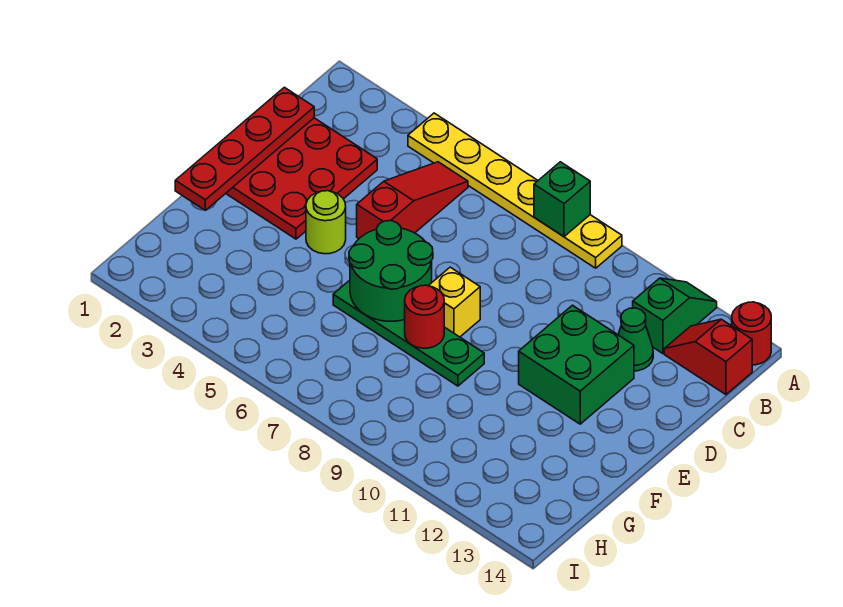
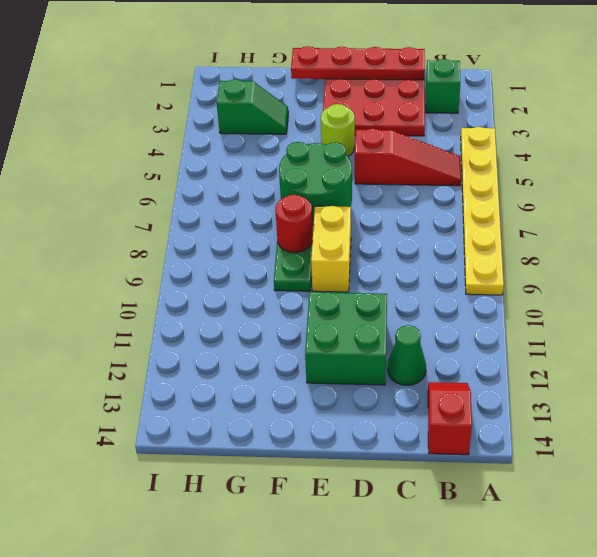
green brick A8 level 2 -> green brick B2 level 1
green slope A12:B12 level 1 top B -> green slope G3:H3 level 1 top H
red round brick A14 level 1 -> none
yellow brick E8 level 1 -> yellow brick E8:E9 level 1

